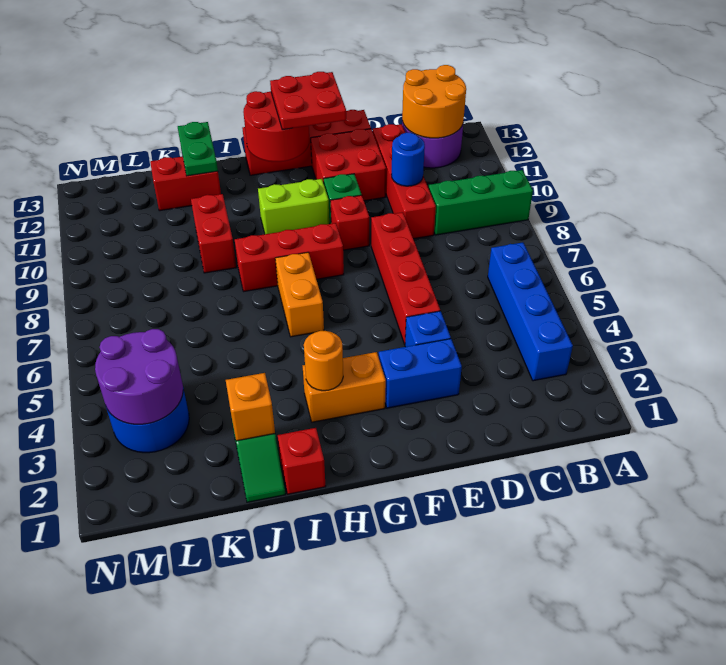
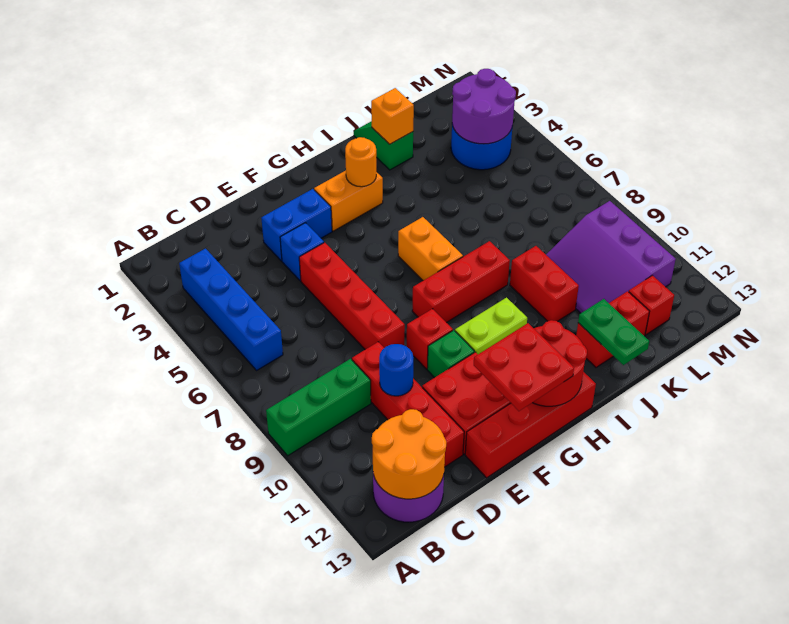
red brick I1 level 1 -> red brick L12 level 1
none -> purple slope K9:M11 level 1 top M

